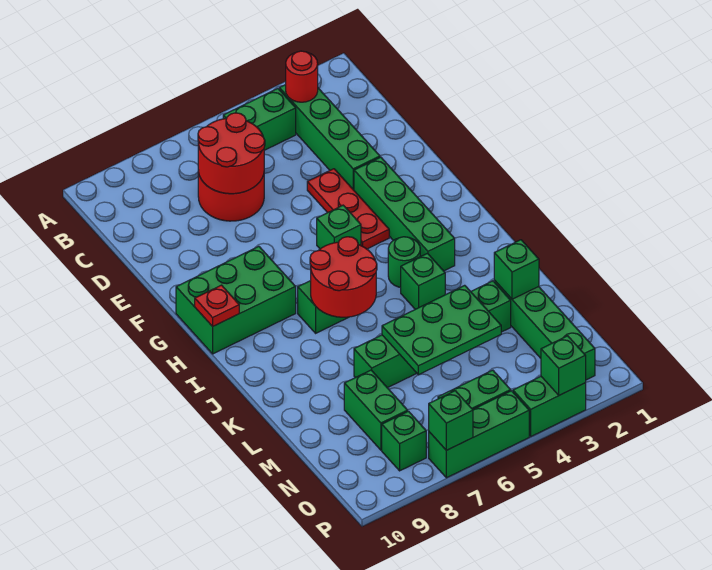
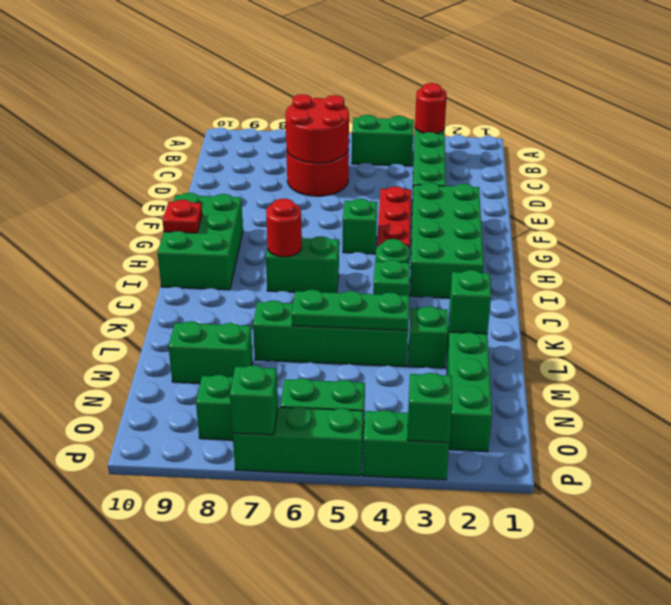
green brick F3:I3 level 1 -> green brick F2:I3 level 1
green brick G8:H10 level 1 -> green brick G9:I10 level 1
red round brick I6:J7 level 2 -> red round brick I7 level 2
green plate L4:M6 level 2 -> green plate L4:L6 level 2
green brick M8:N8 level 1 -> green brick M8:M9 level 1

